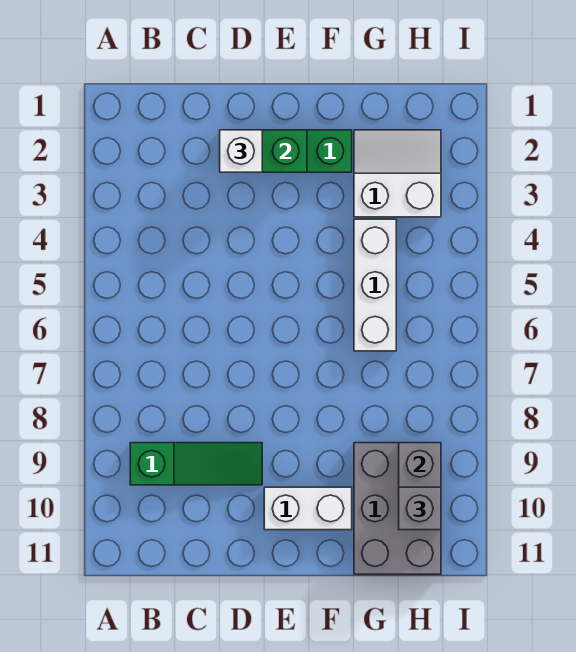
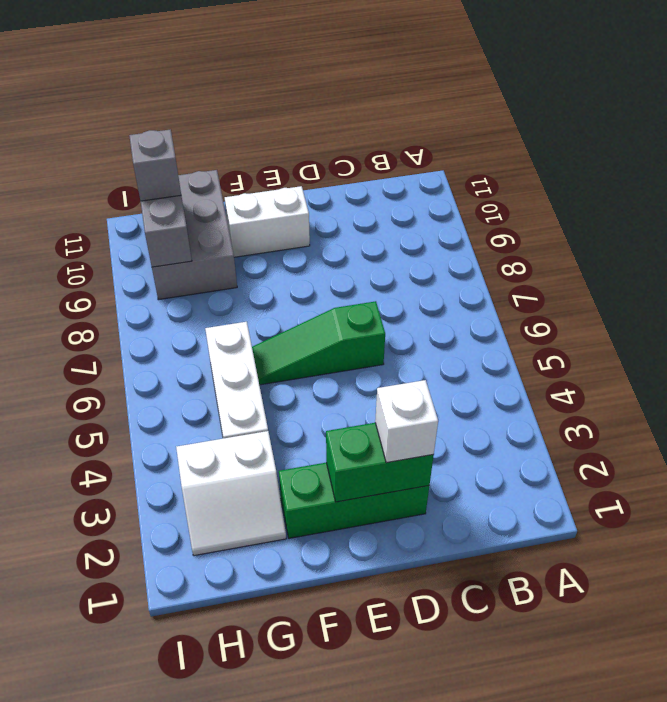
green slope B9:D9 level 1 top B -> green slope D6:F6 level 1 top D

